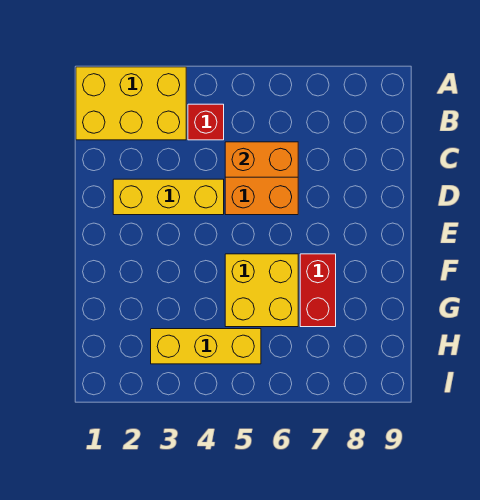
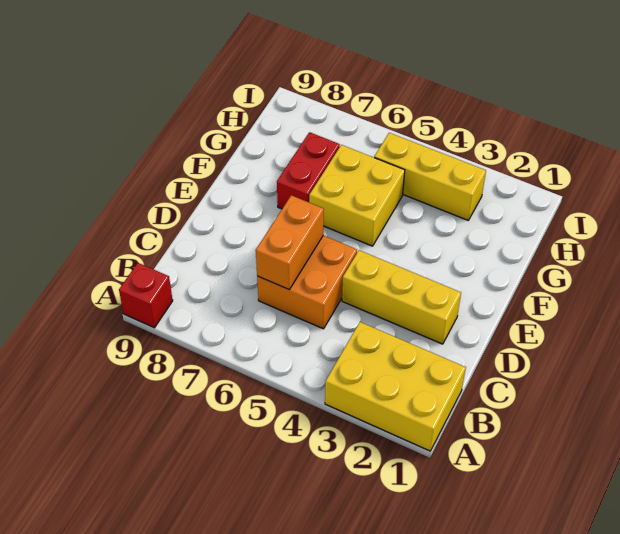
red brick B4 level 1 -> red brick A9 level 1
orange brick C5:C6 level 2 -> orange brick C6:D6 level 2

